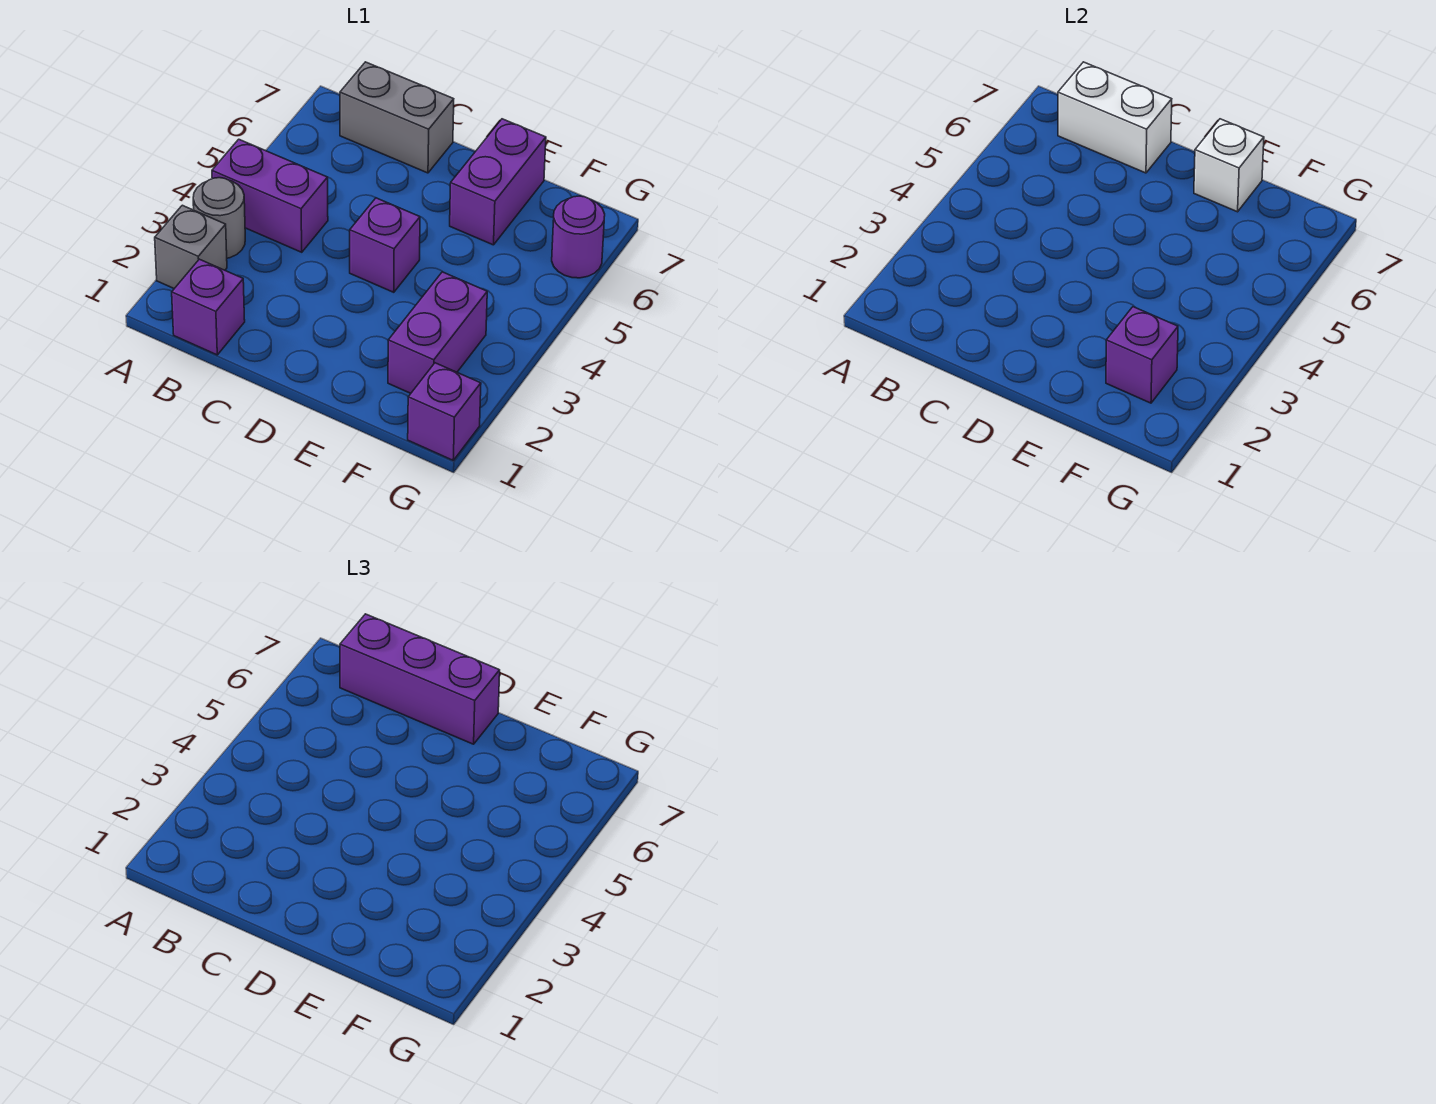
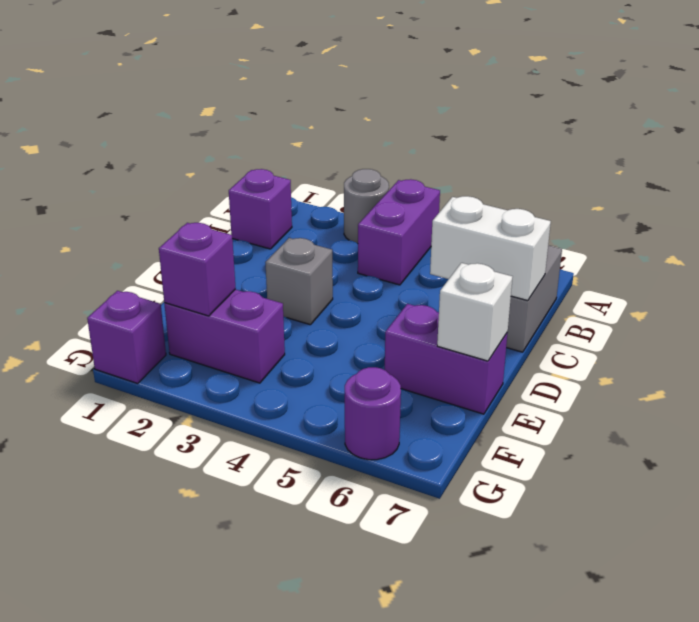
grey brick A2 level 1 -> grey brick D3 level 1
white brick B7:C7 level 2 -> white brick C6:C7 level 2
purple brick B7:D7 level 3 -> none
purple brick D4 level 1 -> none

